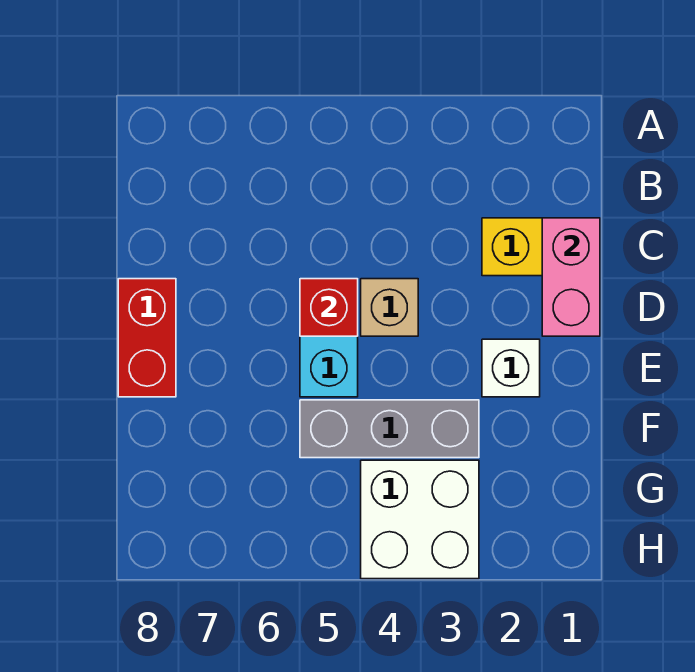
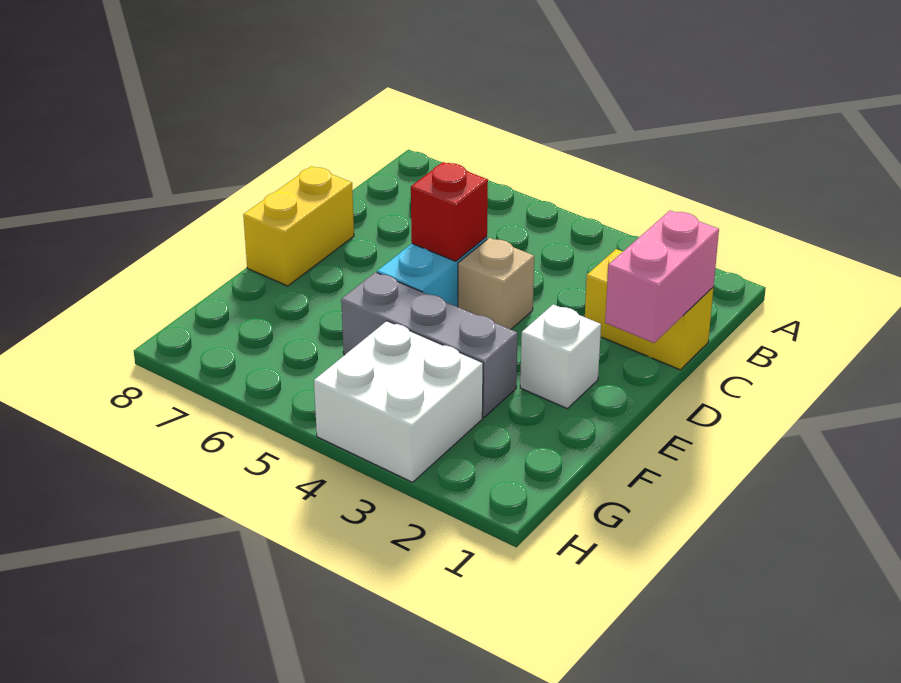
red brick D8:E8 level 1 -> yellow brick D8:E8 level 1

